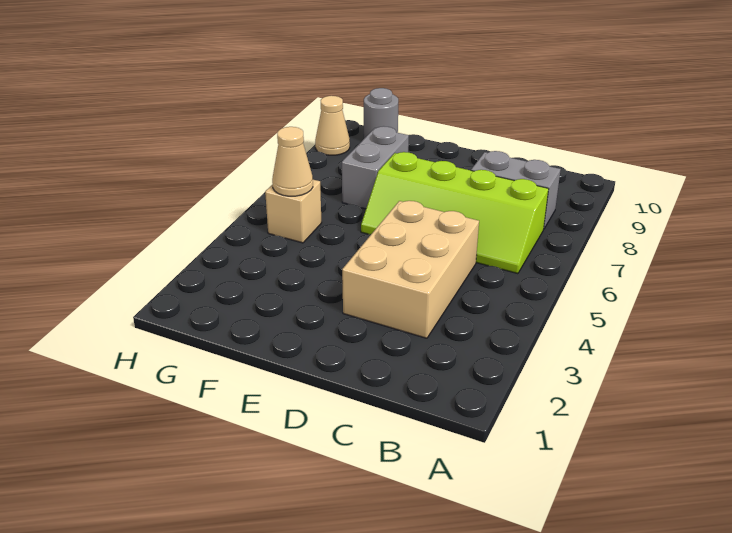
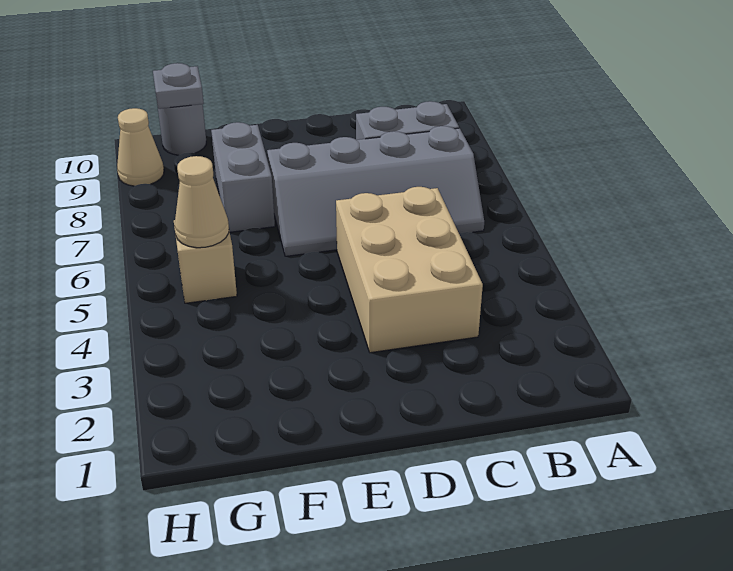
lime slope B6:E7 level 1 top 7 -> grey slope B6:E7 level 1 top 7
none -> grey plate G10 level 2

